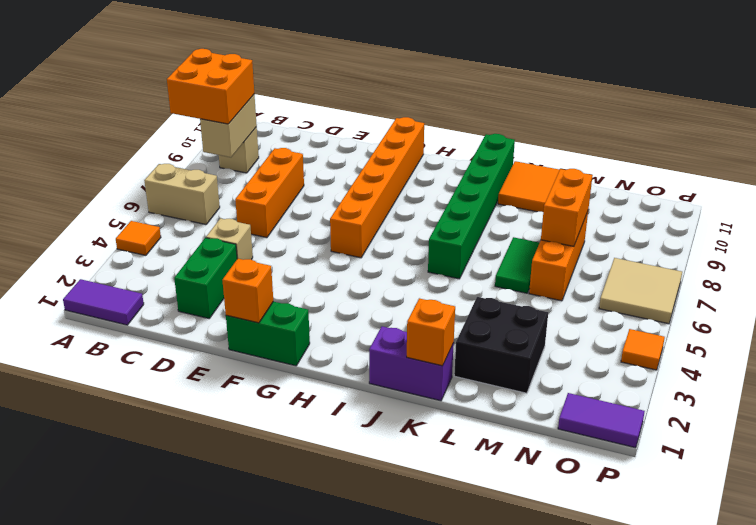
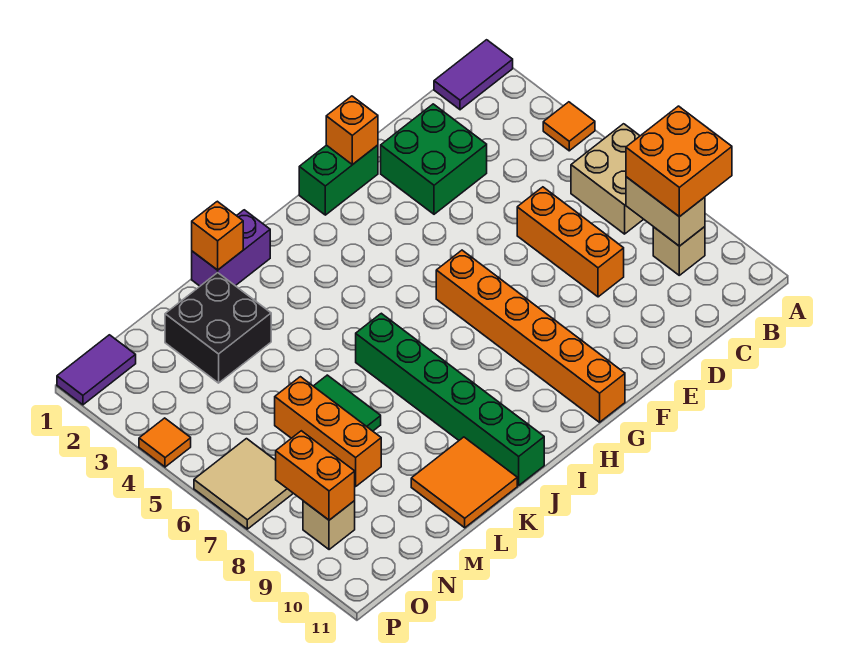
tan brick A6:B6 level 1 -> tan brick A6:B7 level 1
green brick D2:D3 level 1 -> green brick D2:E3 level 1
tan brick D4 level 1 -> tan brick O9 level 1
orange brick M7:M8 level 2 -> orange brick O8:O9 level 2

